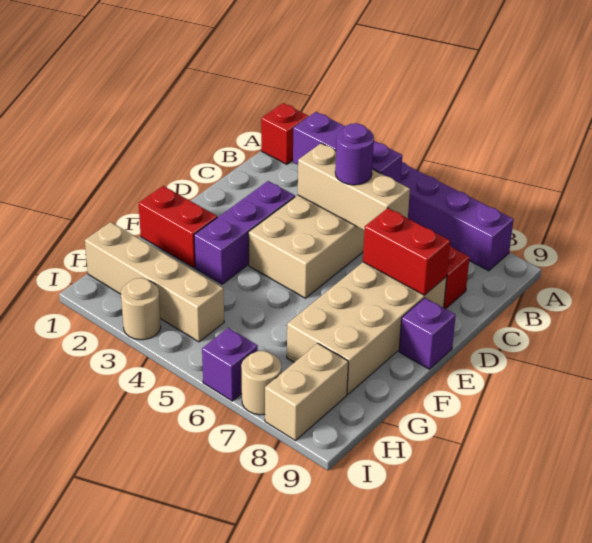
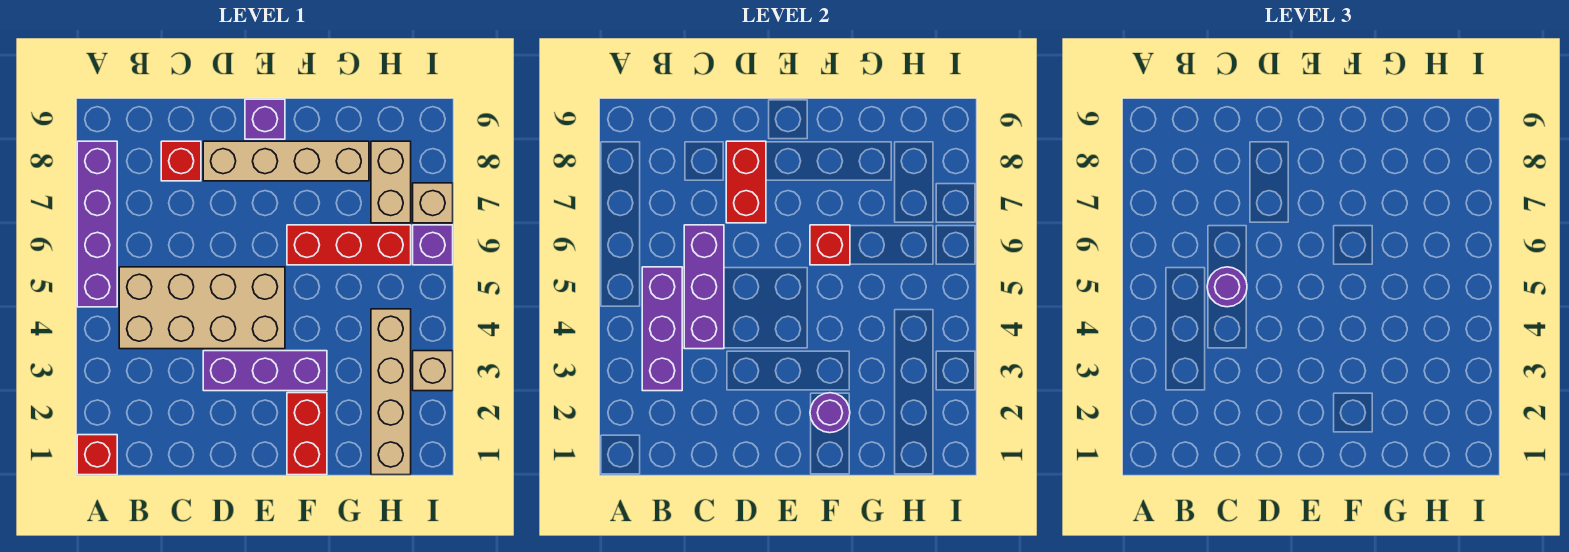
tan brick C4:C6 level 2 -> purple brick C4:C6 level 2
tan brick D7:G8 level 1 -> tan brick D8:G8 level 1
none -> purple round brick F2 level 2
none -> red brick F6:H6 level 1
none -> red brick F6 level 2
tan brick H8:I8 level 1 -> tan brick H7:H8 level 1
tan round brick I3 level 1 -> tan brick I3 level 1
tan round brick I7 level 1 -> tan brick I7 level 1

